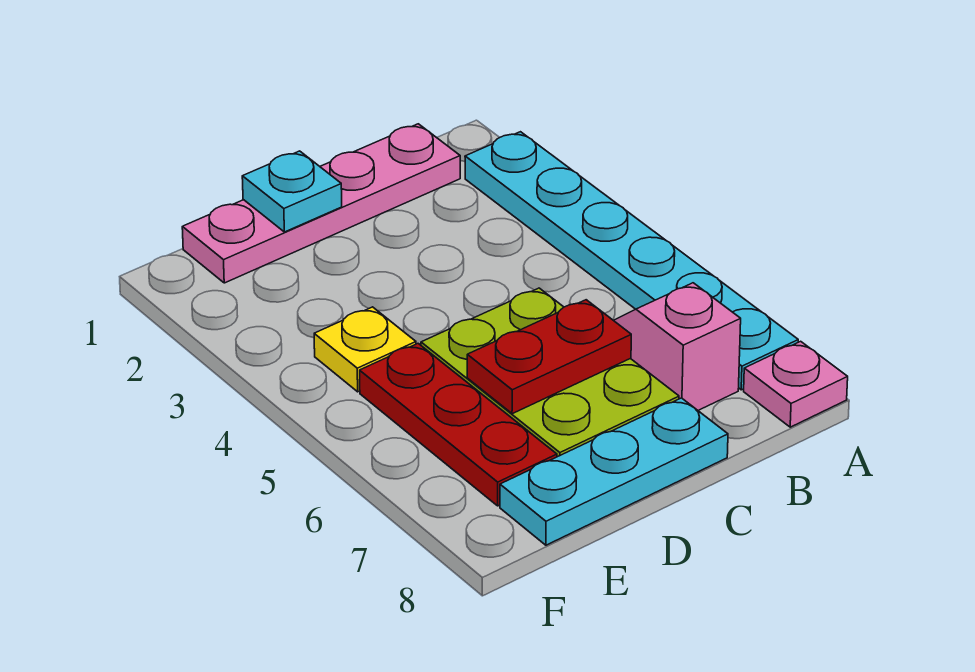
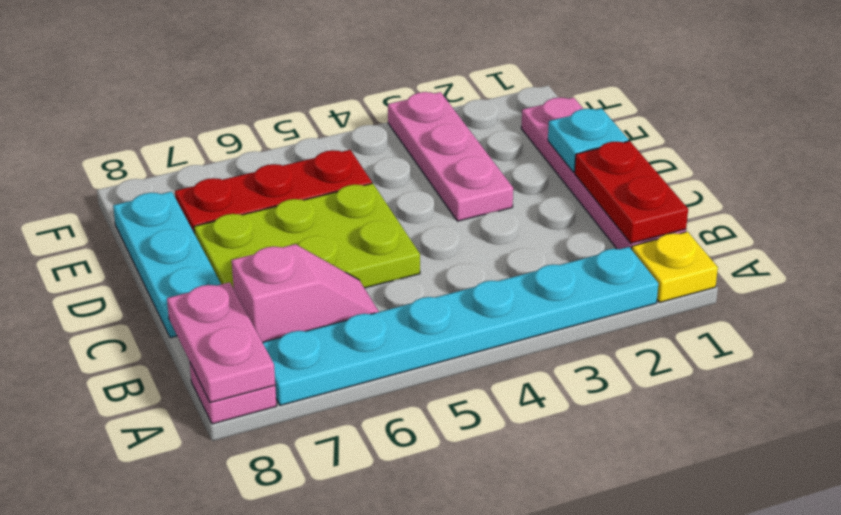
none -> pink plate A8:B8 level 2
red plate C6:D6 level 2 -> red plate B1:C1 level 2
none -> pink plate D3:F3 level 1
yellow plate E4 level 1 -> yellow plate A1 level 1

